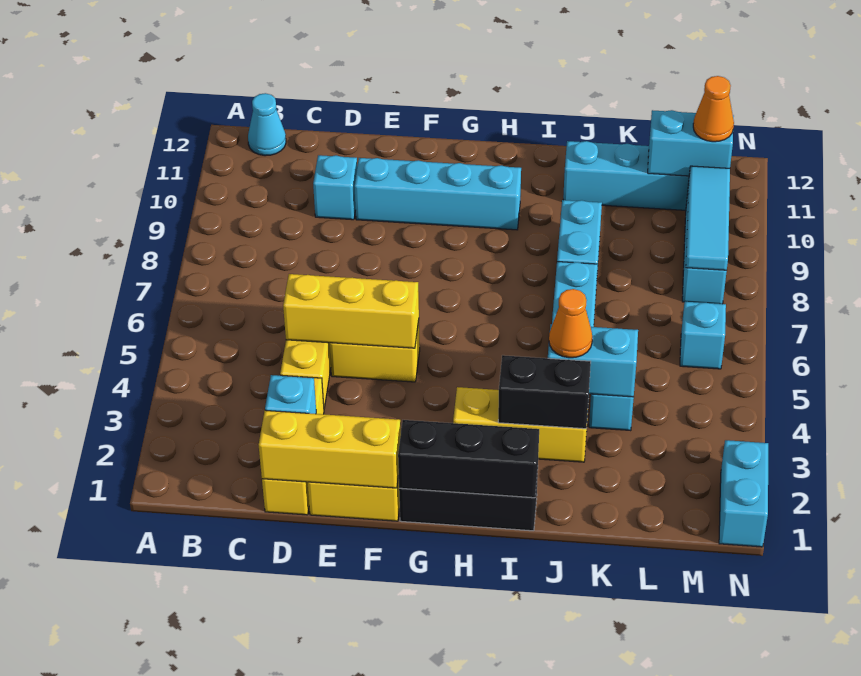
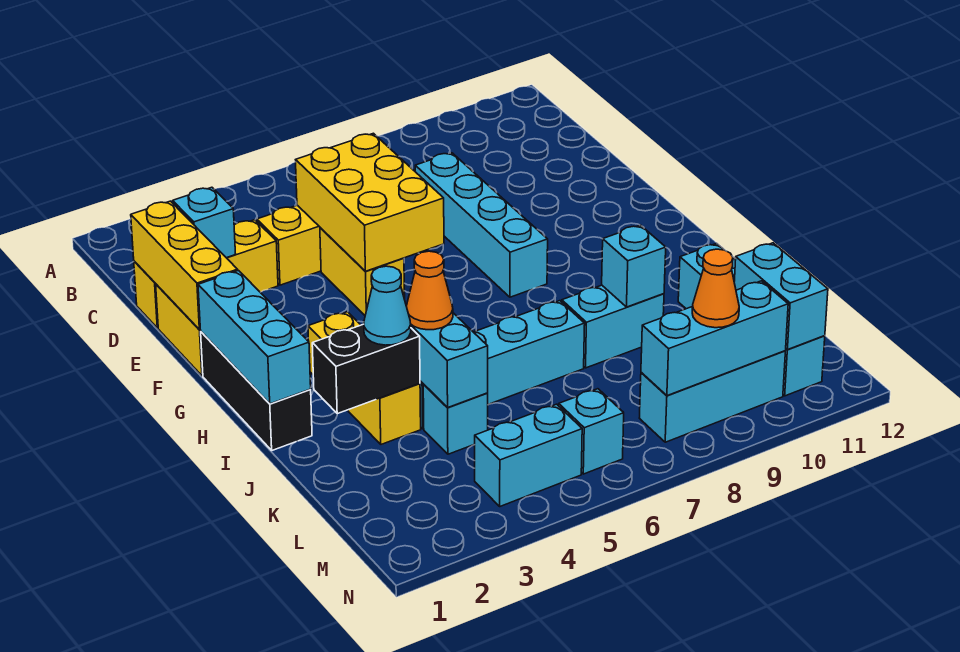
cyan cone B12 level 1 -> cyan cone J3 level 3
yellow brick D5:F5 level 2 -> yellow brick D5:F6 level 2
cyan brick D10 level 1 -> cyan brick J9 level 2
cyan brick E10:H10 level 1 -> cyan brick D8:G8 level 1
black brick G1:I1 level 2 -> cyan brick G1:I1 level 2
black brick I3:J3 level 2 -> black brick J2:J3 level 2
cyan tile M8:M10 level 2 -> cyan brick M8:M10 level 2
orange cone M11 level 3 -> orange cone M9 level 3
cyan brick N1:N2 level 1 -> cyan brick M4:M5 level 1

